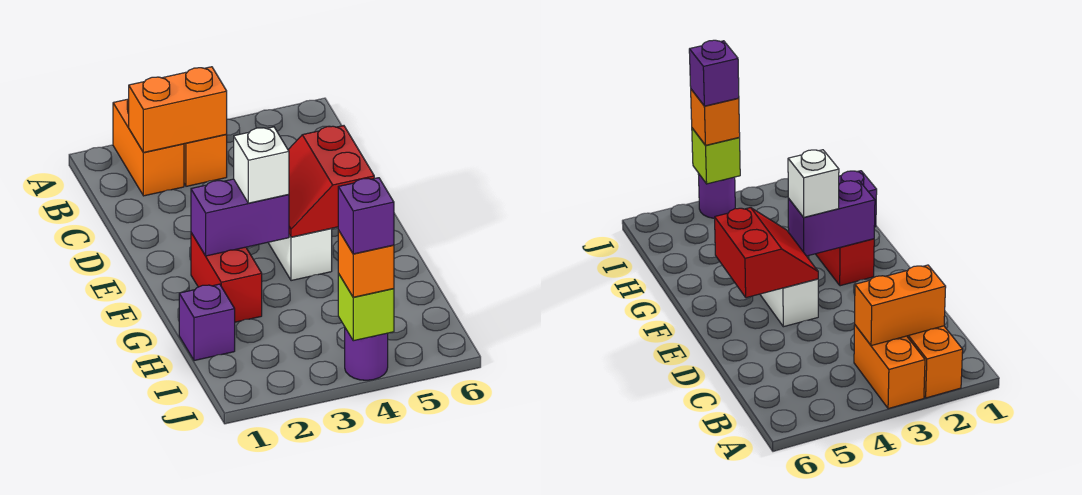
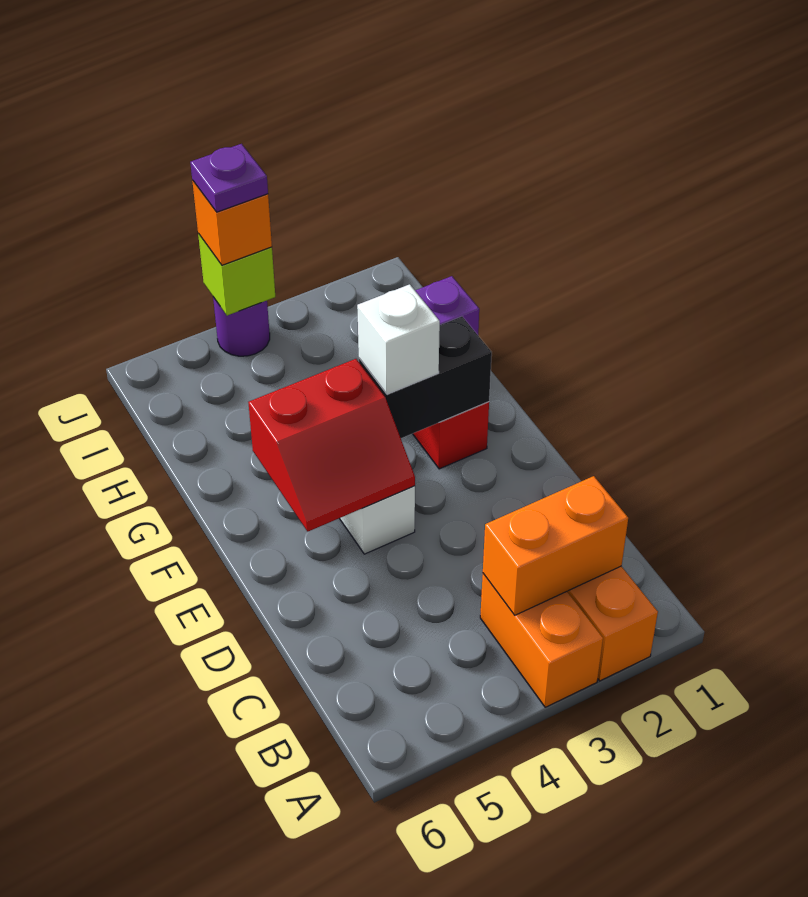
red slope E4:F5 level 2 top 5 -> red slope E4:F5 level 2 top F
purple brick F2:F3 level 2 -> black brick F2:F3 level 2
purple brick J4 level 4 -> purple plate J4 level 4

